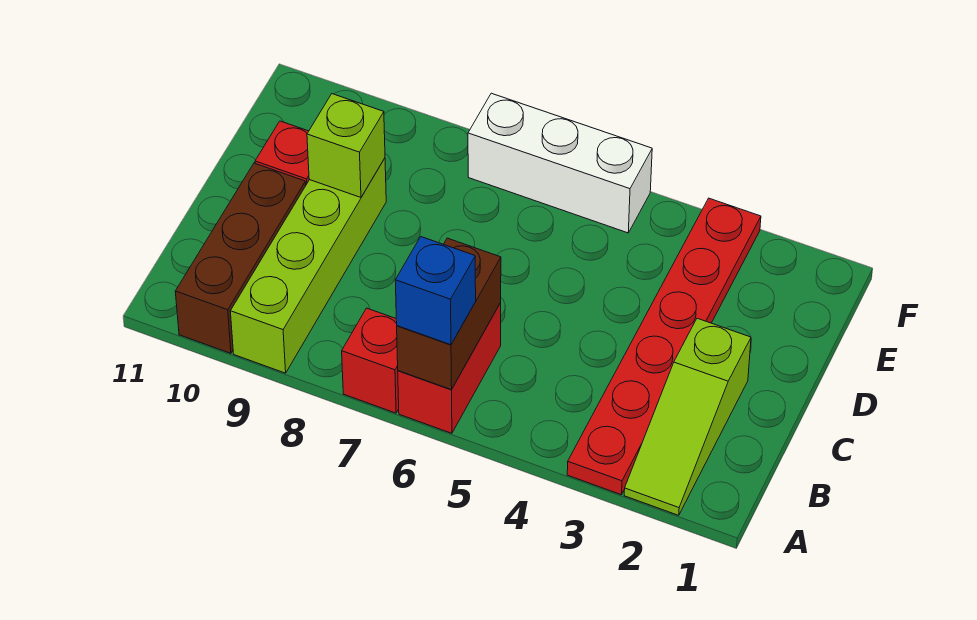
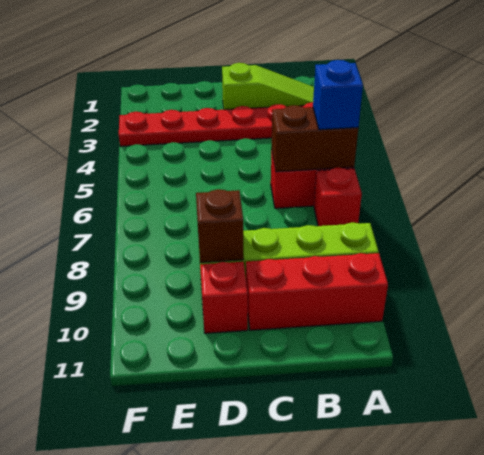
brown brick A10:C10 level 1 -> red brick A10:C10 level 1
lime brick D9 level 2 -> brown brick D9 level 2
white brick F5:F7 level 1 -> none

